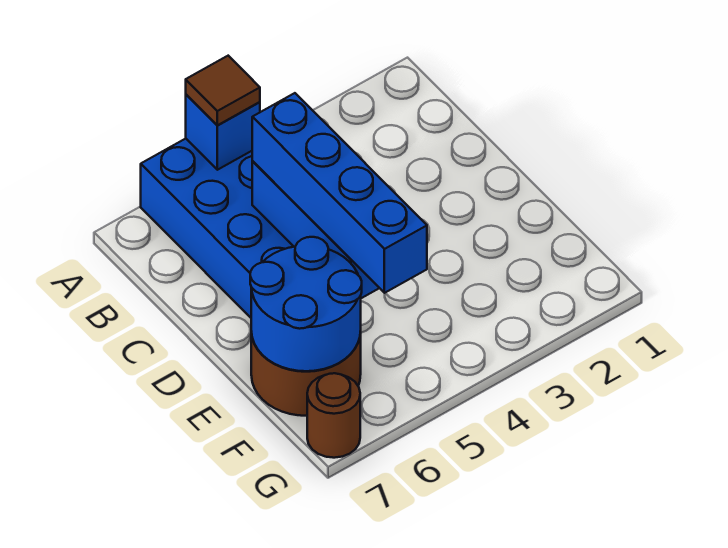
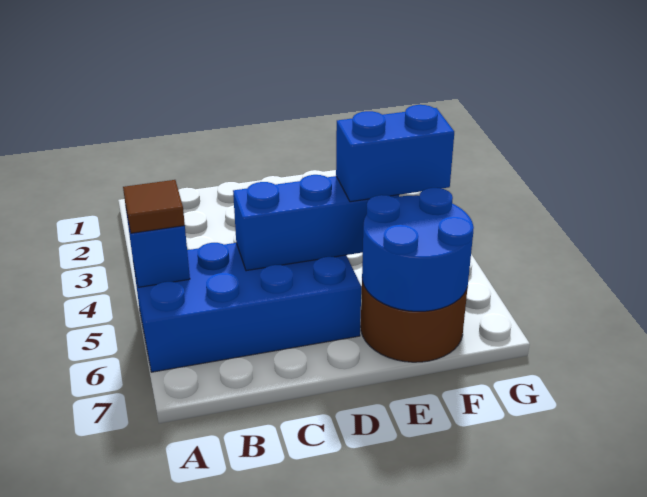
blue brick C5:F5 level 3 -> blue brick E5:F5 level 3
brown round brick G7 level 1 -> none

